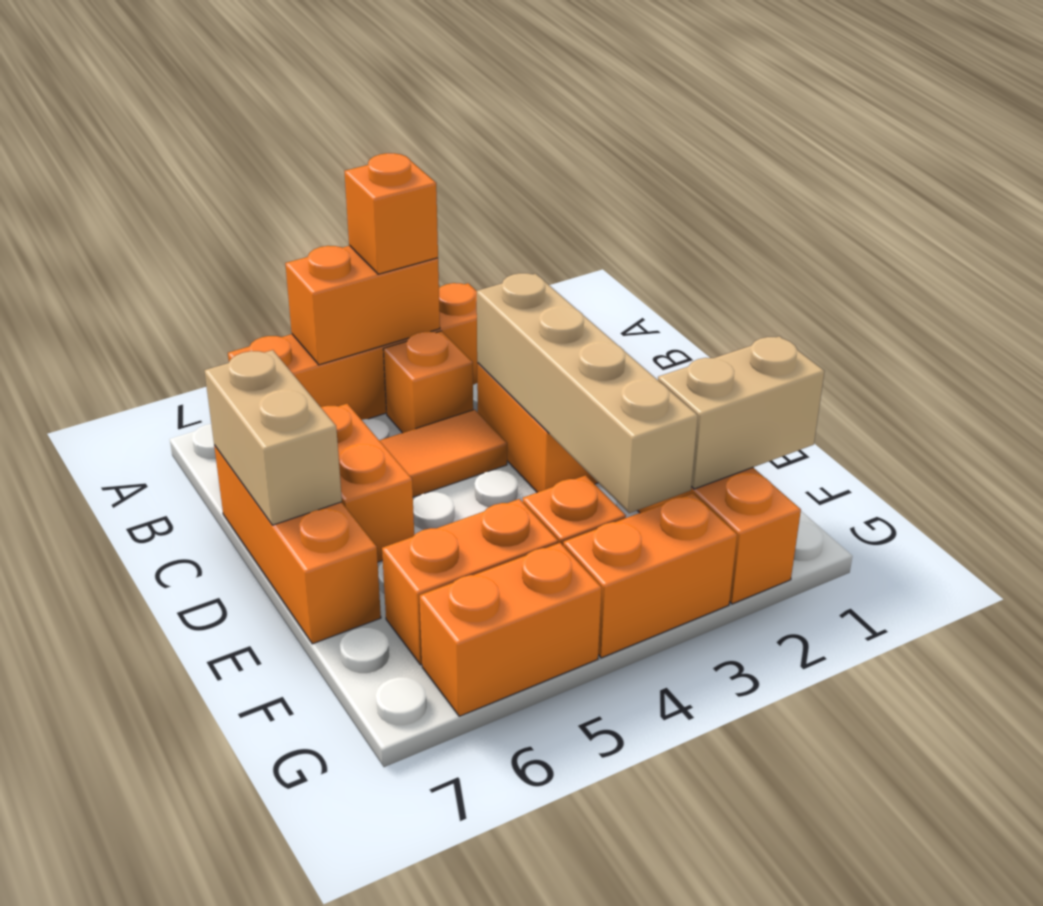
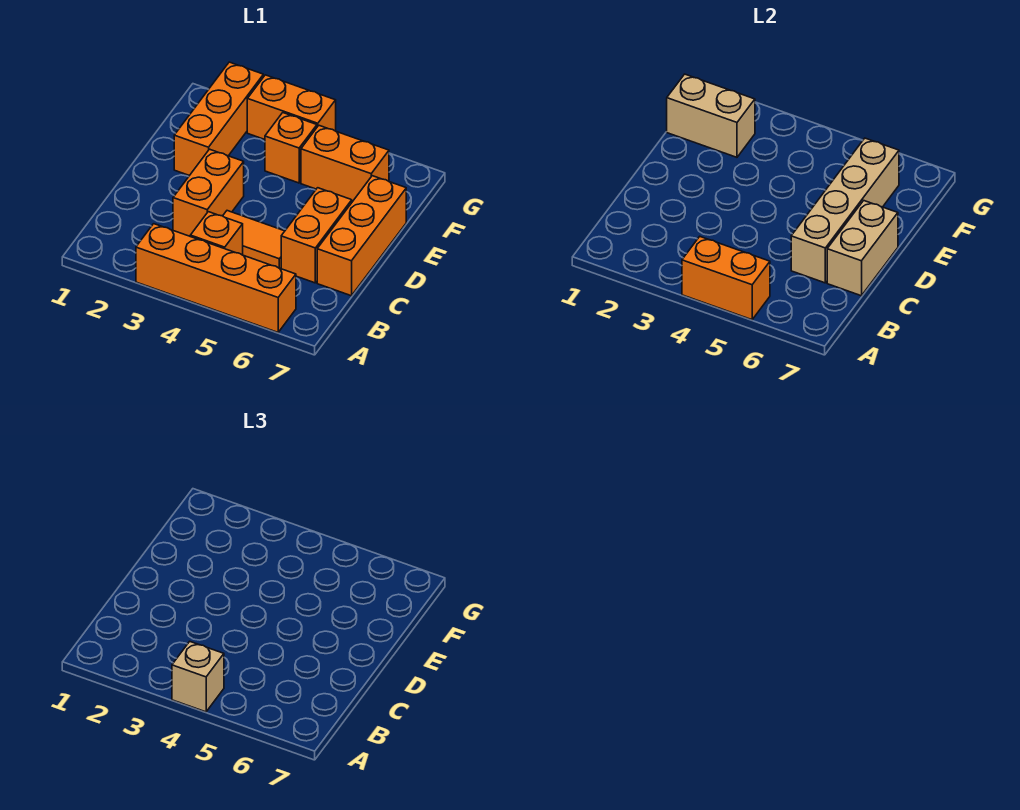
orange brick A4 level 3 -> tan brick A4 level 3
tan brick C3:F3 level 2 -> tan brick C6:F6 level 2
orange brick G5:G6 level 1 -> none

